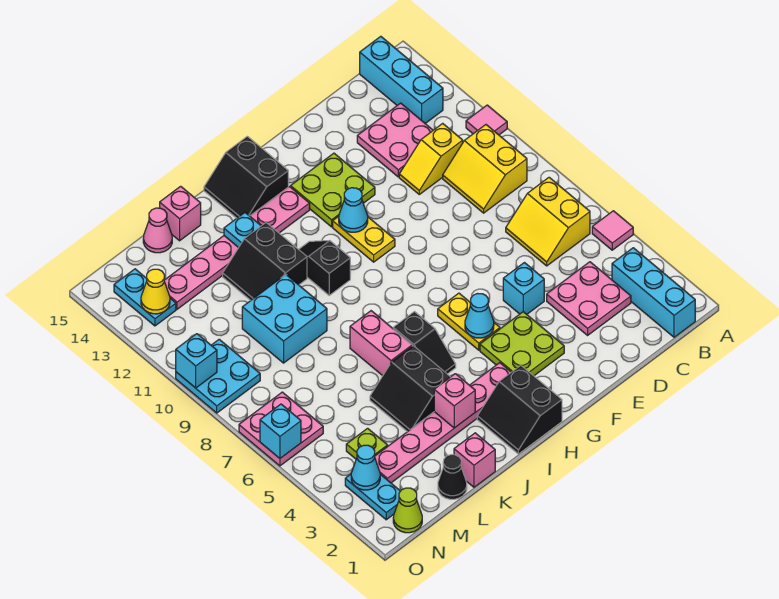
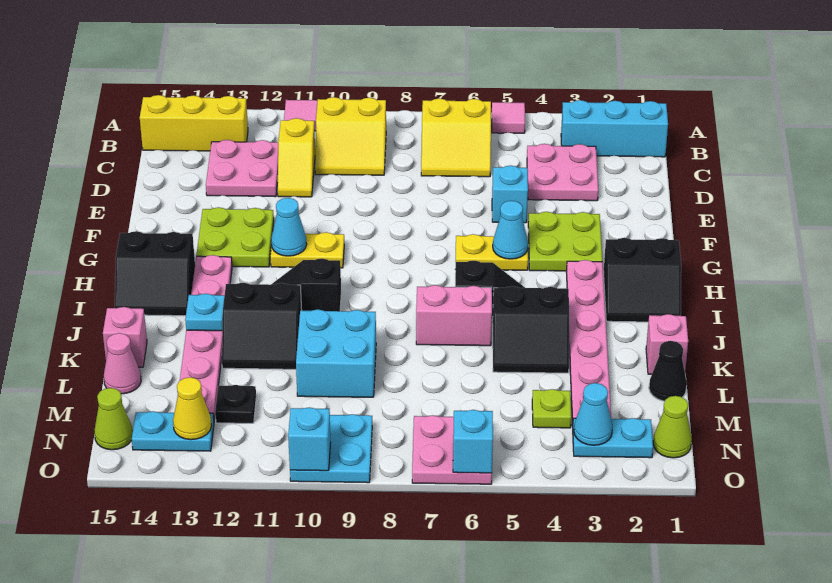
cyan brick B13:B15 level 1 -> yellow brick B13:B15 level 1
pink brick J3 level 2 -> none
none -> black plate M12 level 1
none -> lime cone N15 level 1

